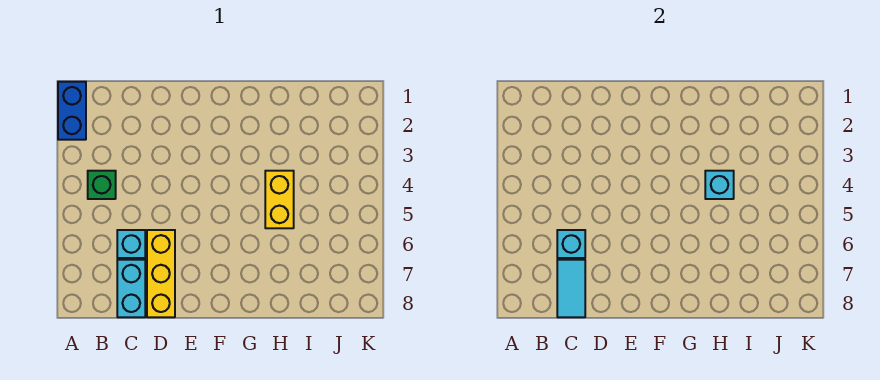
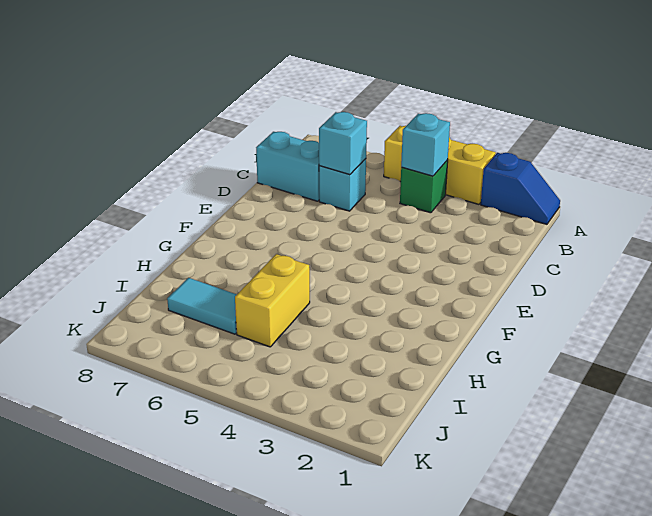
blue brick A1:A2 level 1 -> blue slope A1:A2 level 1 top 2
cyan tile C7:C8 level 2 -> cyan tile I6:I7 level 1
yellow brick D6:D8 level 1 -> yellow brick A3:A5 level 1
yellow brick H4:H5 level 1 -> yellow brick H5:I5 level 1
cyan brick H4 level 2 -> cyan brick B4 level 2

